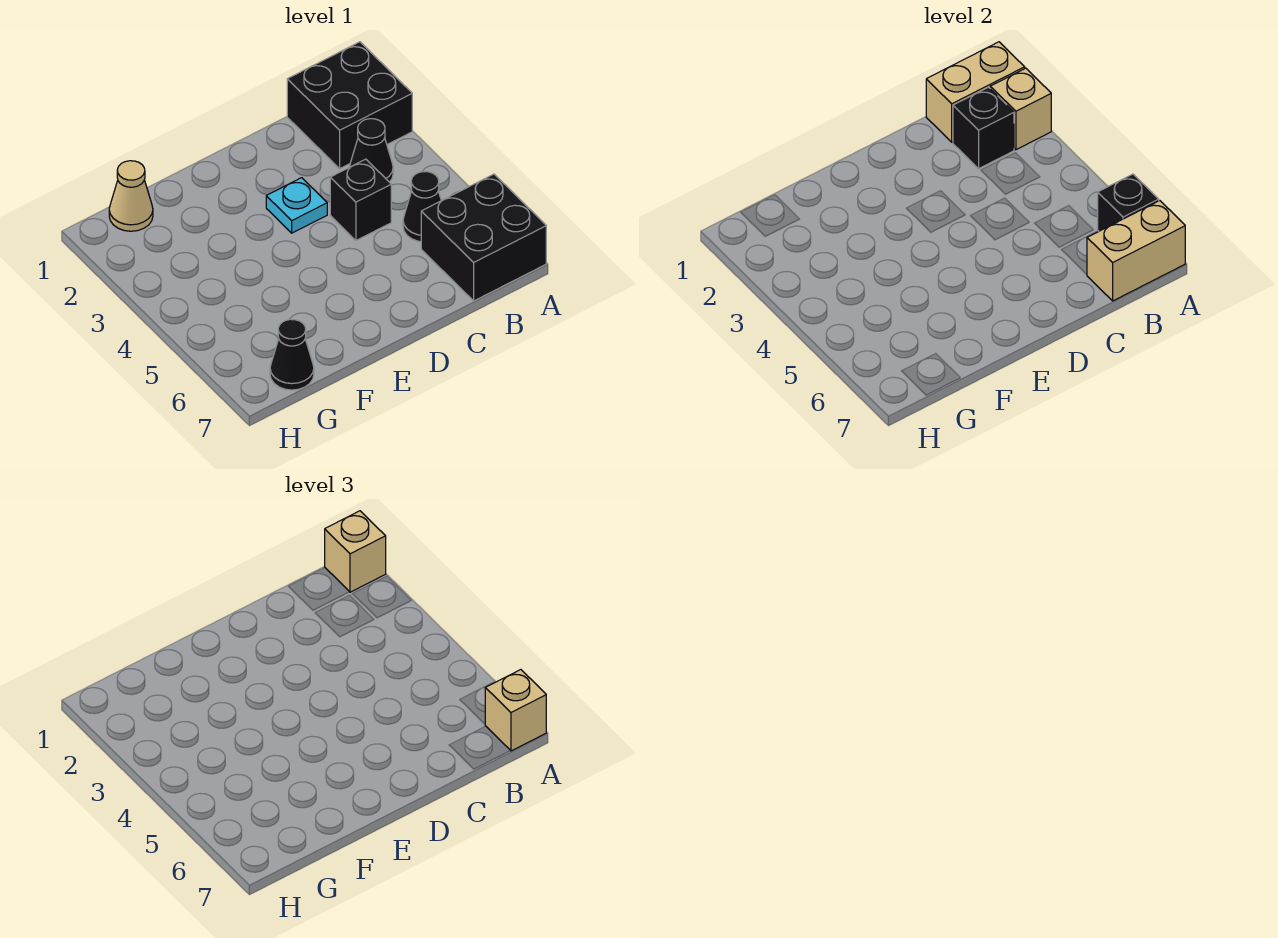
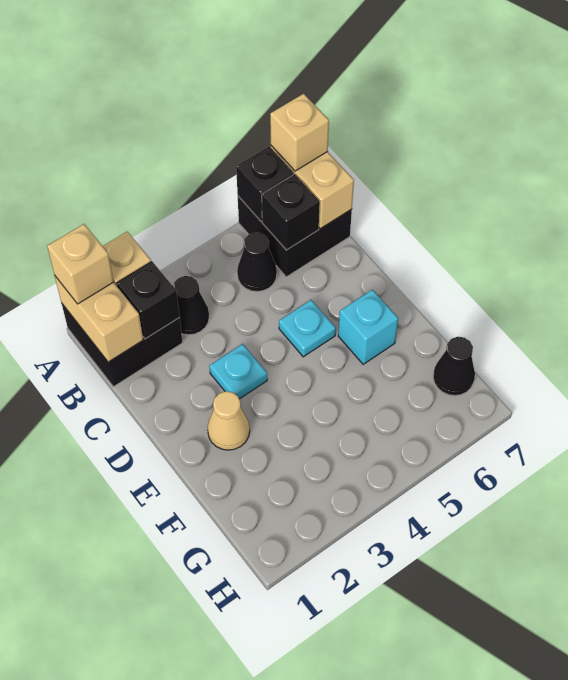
black brick C4 level 1 -> black brick B6 level 2
none -> cyan plate D5 level 1
none -> cyan brick E6 level 1
tan cone G1 level 1 -> tan cone E2 level 1

